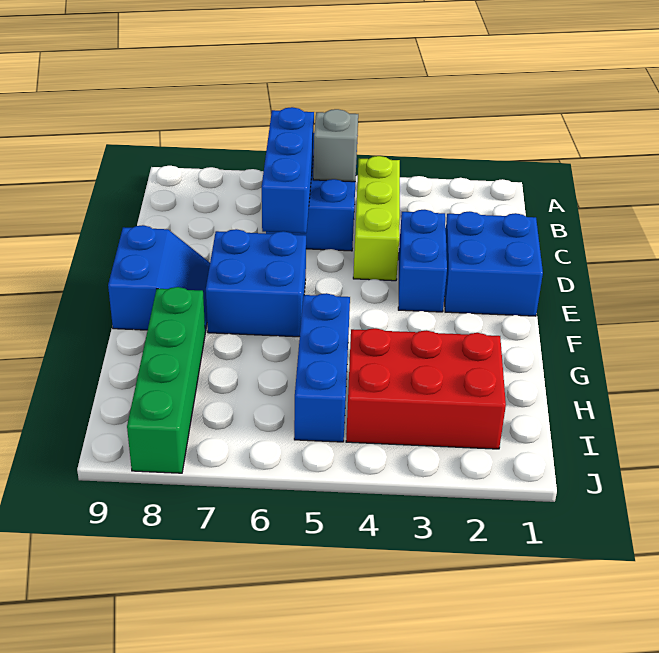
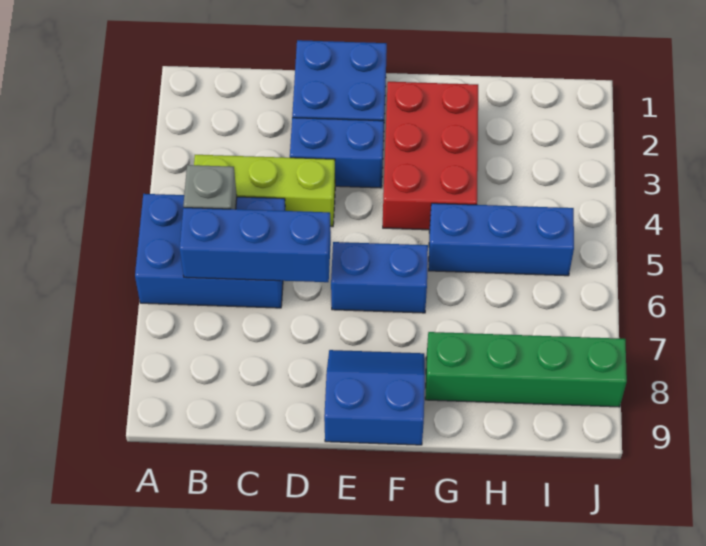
blue brick E6:F7 level 1 -> blue brick E6:F6 level 1
red brick H2:I4 level 1 -> red brick F2:G4 level 1

